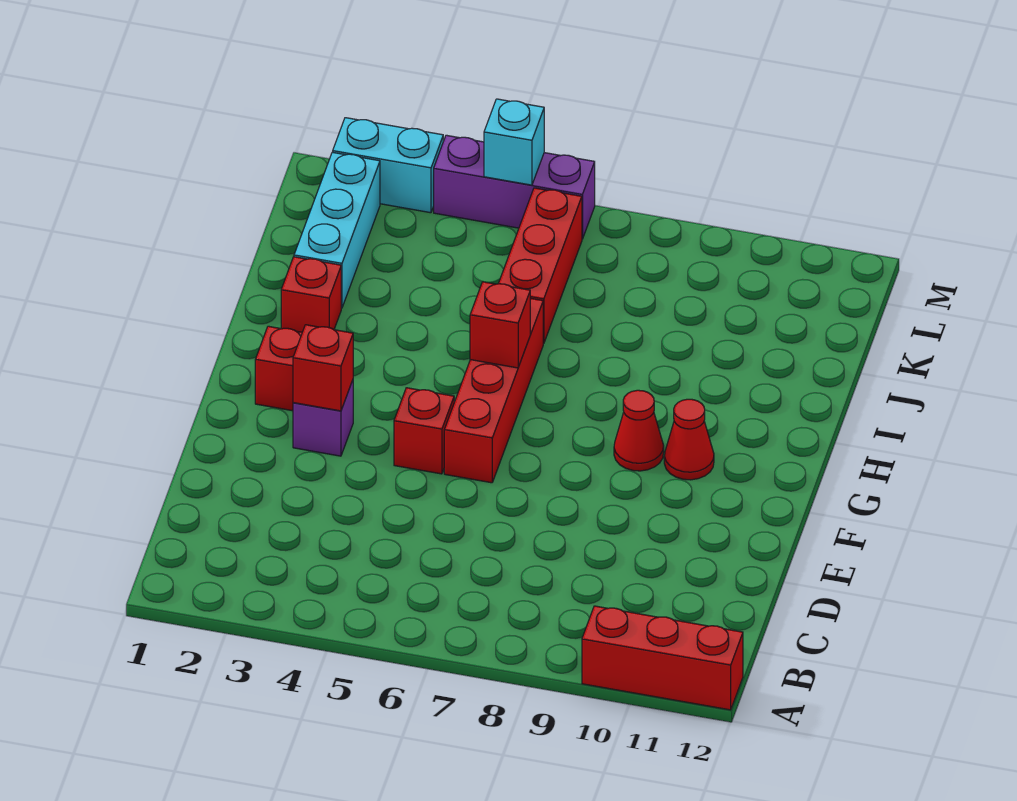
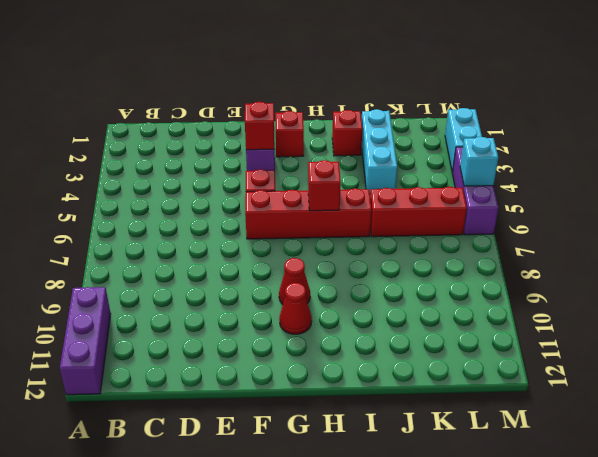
red brick A10:A12 level 1 -> purple brick A10:A12 level 1
cyan brick J2:L2 level 1 -> cyan brick J2:J4 level 1

